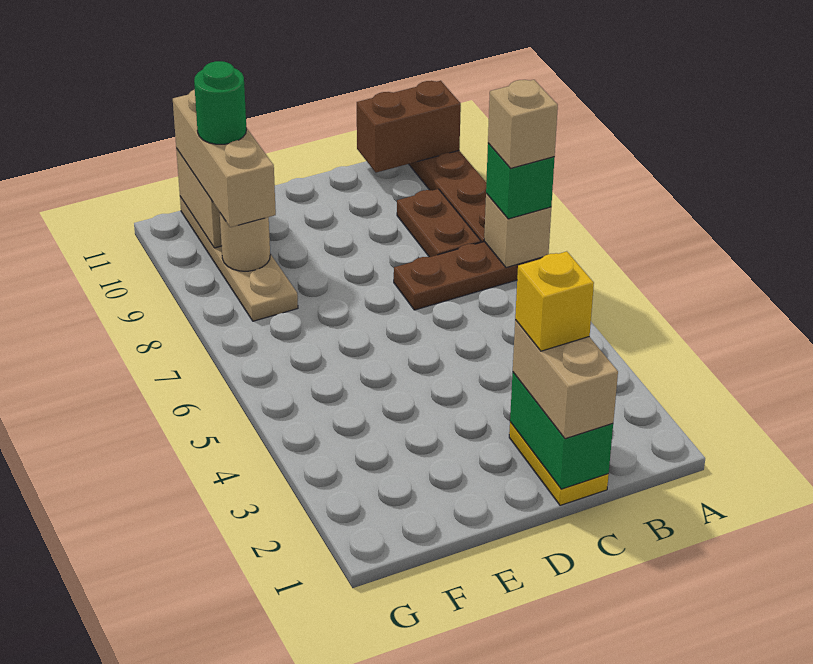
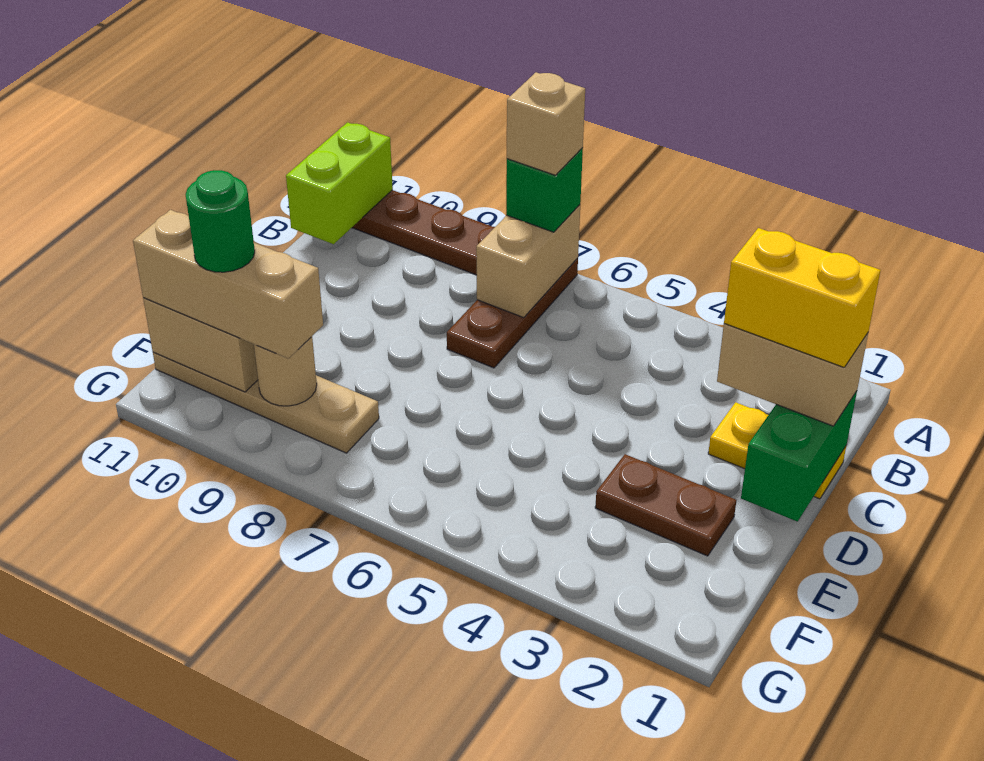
tan brick A7 level 2 -> tan brick A7:B7 level 2
brown brick A11:B11 level 2 -> lime brick A11:B11 level 2
brown plate B8:B9 level 1 -> brown plate E2:E3 level 1
green brick C1:C2 level 2 -> green brick C1:D1 level 2
yellow brick C2 level 4 -> yellow brick C1:C2 level 4

